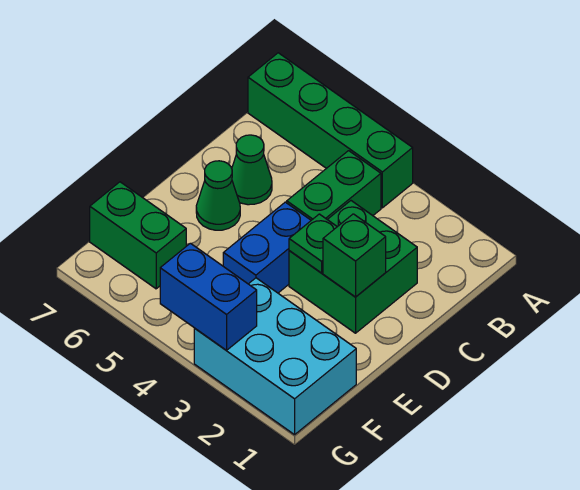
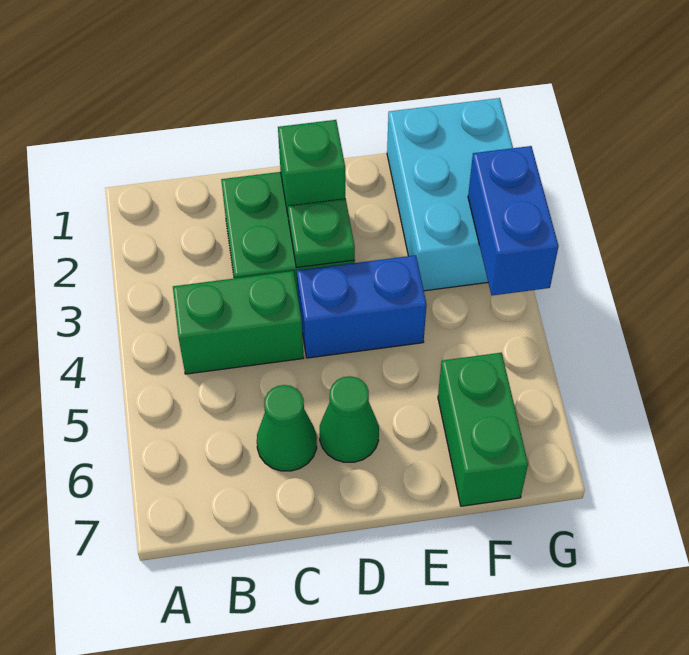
green brick A4:A7 level 1 -> none

